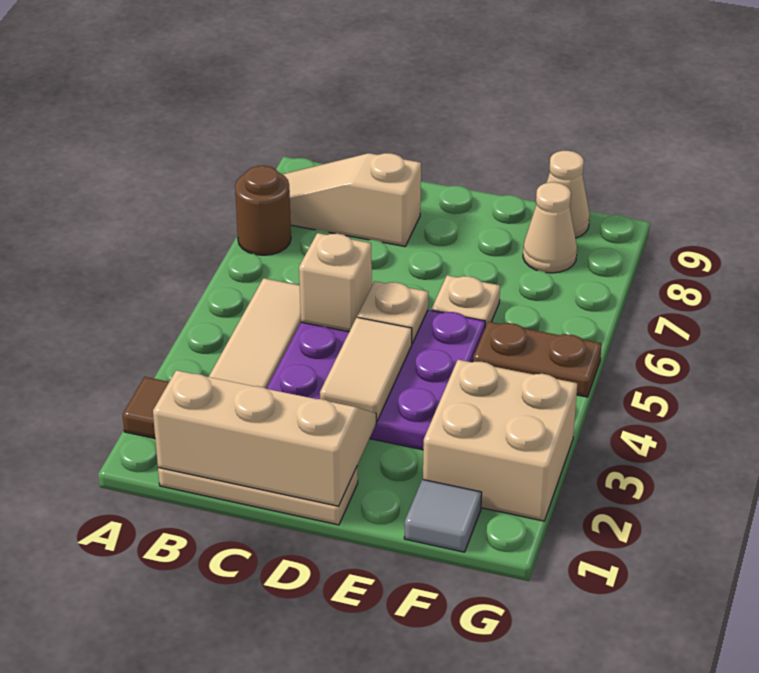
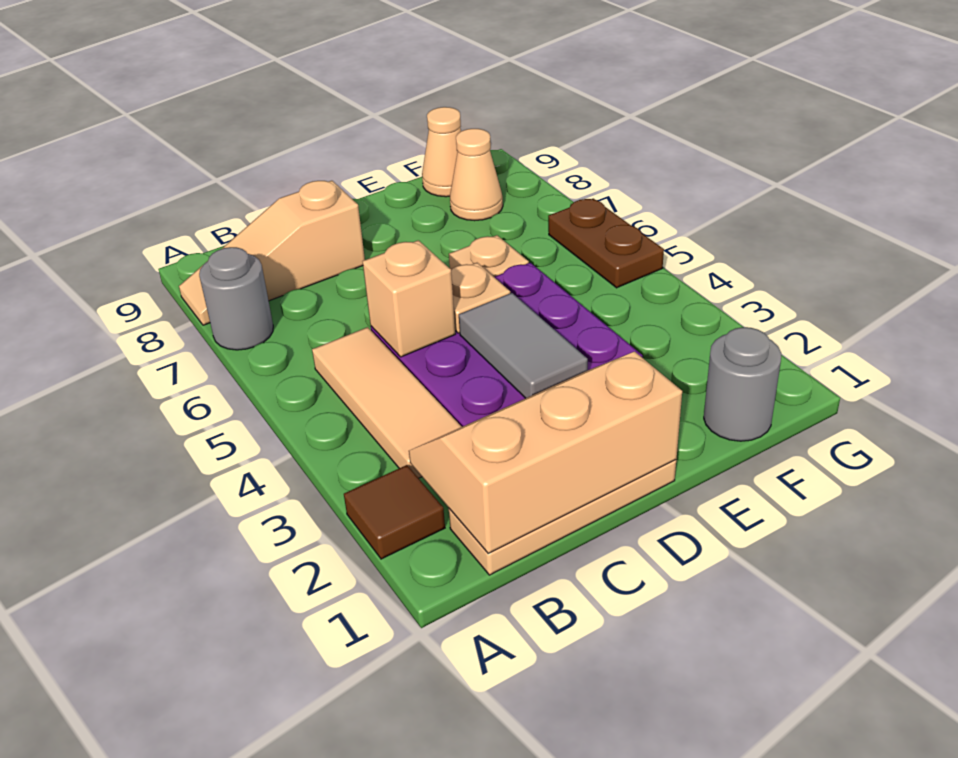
brown round brick A7 level 1 -> grey round brick A7 level 1
tan tile D3:D4 level 2 -> grey tile D3:D4 level 2
grey tile F1 level 1 -> grey round brick F1 level 1
tan brick F2:G3 level 1 -> none
brown plate F5:G5 level 1 -> brown plate G5:G6 level 1

